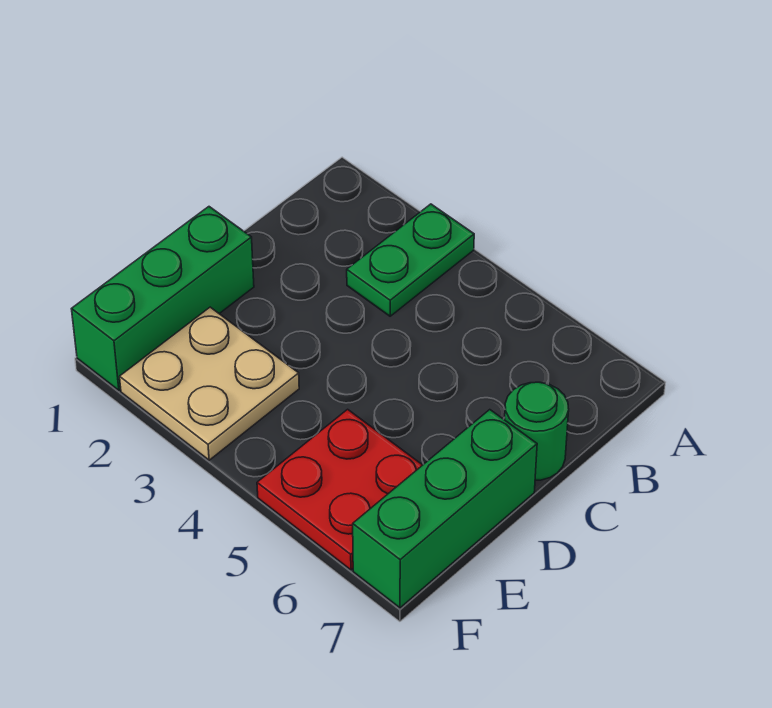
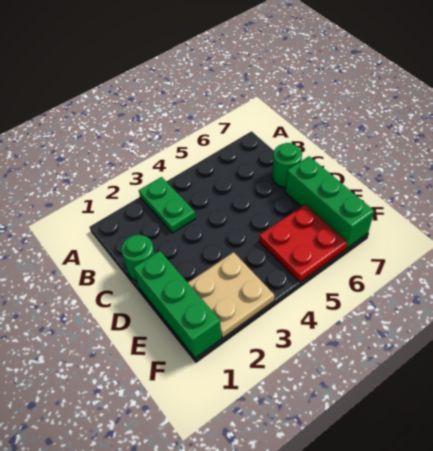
none -> green round brick C1 level 1

